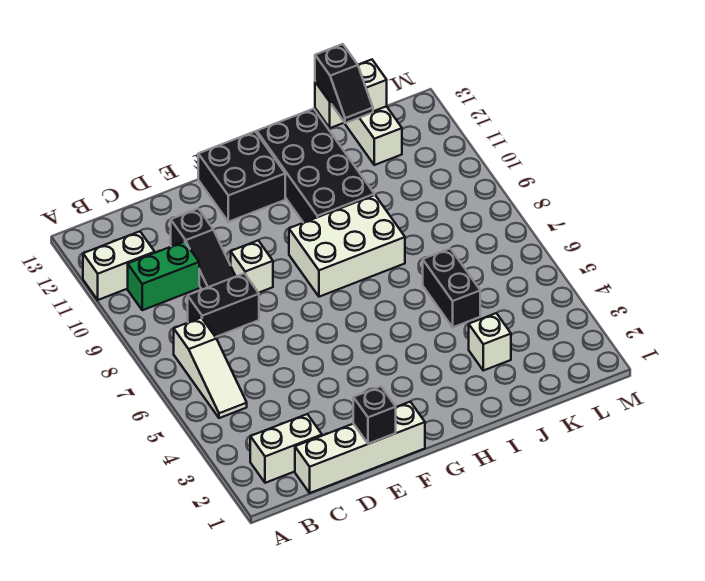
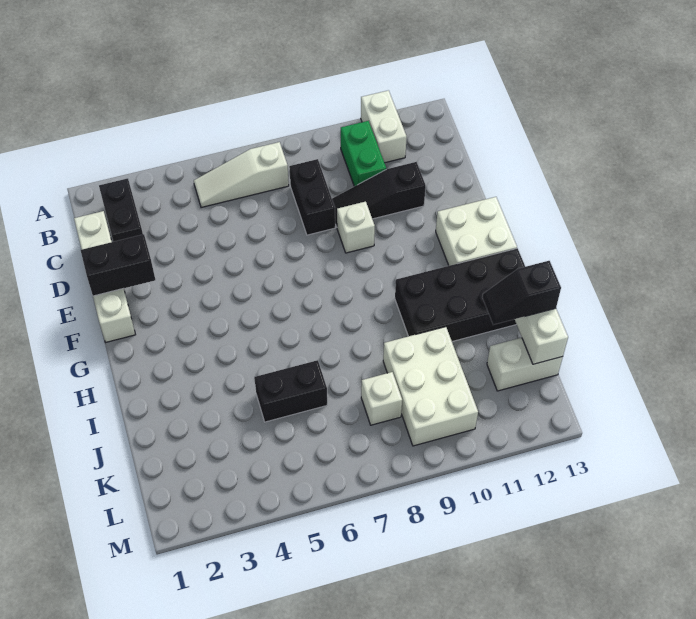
white brick B2:C2 level 1 -> black brick B2:C2 level 1
black brick E1 level 2 -> black brick E1:E2 level 2
black brick F12:G13 level 1 -> white brick F12:G13 level 1
white brick G8:I9 level 1 -> white brick J9:L10 level 1
white brick J3 level 1 -> white brick K8 level 1

